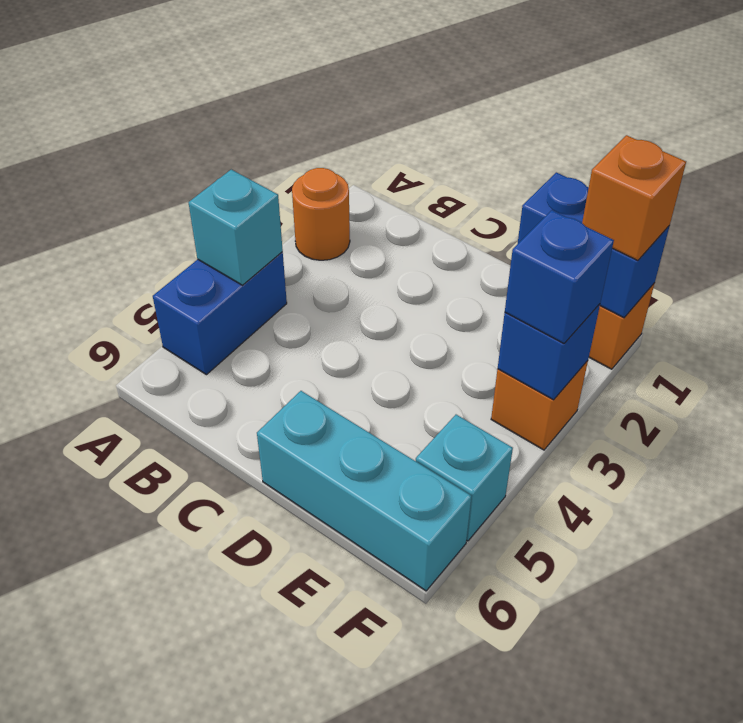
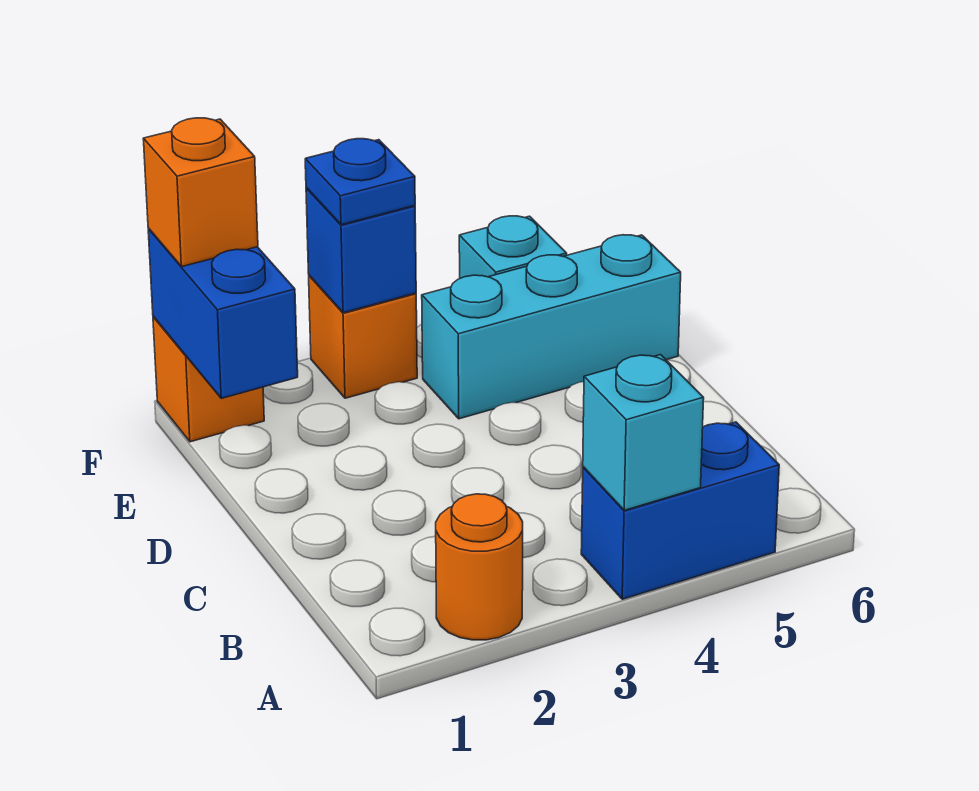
cyan brick D6:F6 level 1 -> cyan brick E4:E6 level 1
blue brick F3 level 3 -> blue plate F3 level 3

